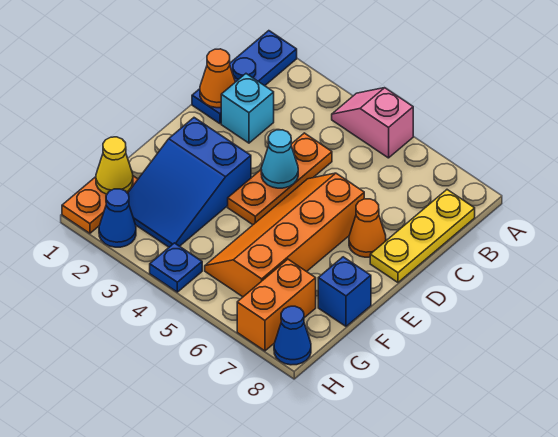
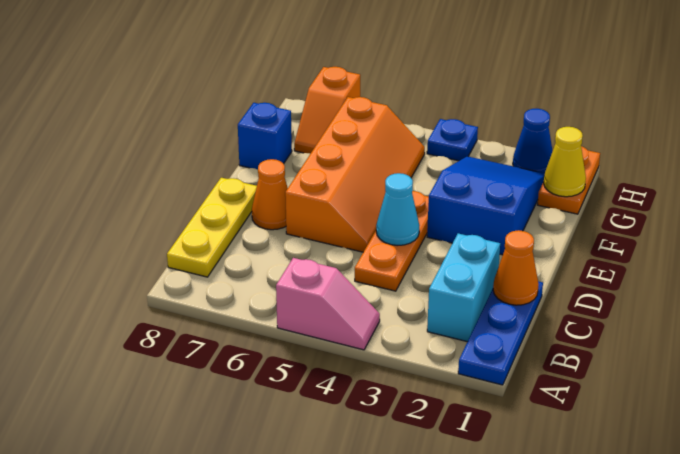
cyan brick C2 level 1 -> cyan brick B2:C2 level 1
orange brick G7:H7 level 1 -> orange slope G7:H7 level 1 top H
blue cone H8 level 1 -> none

